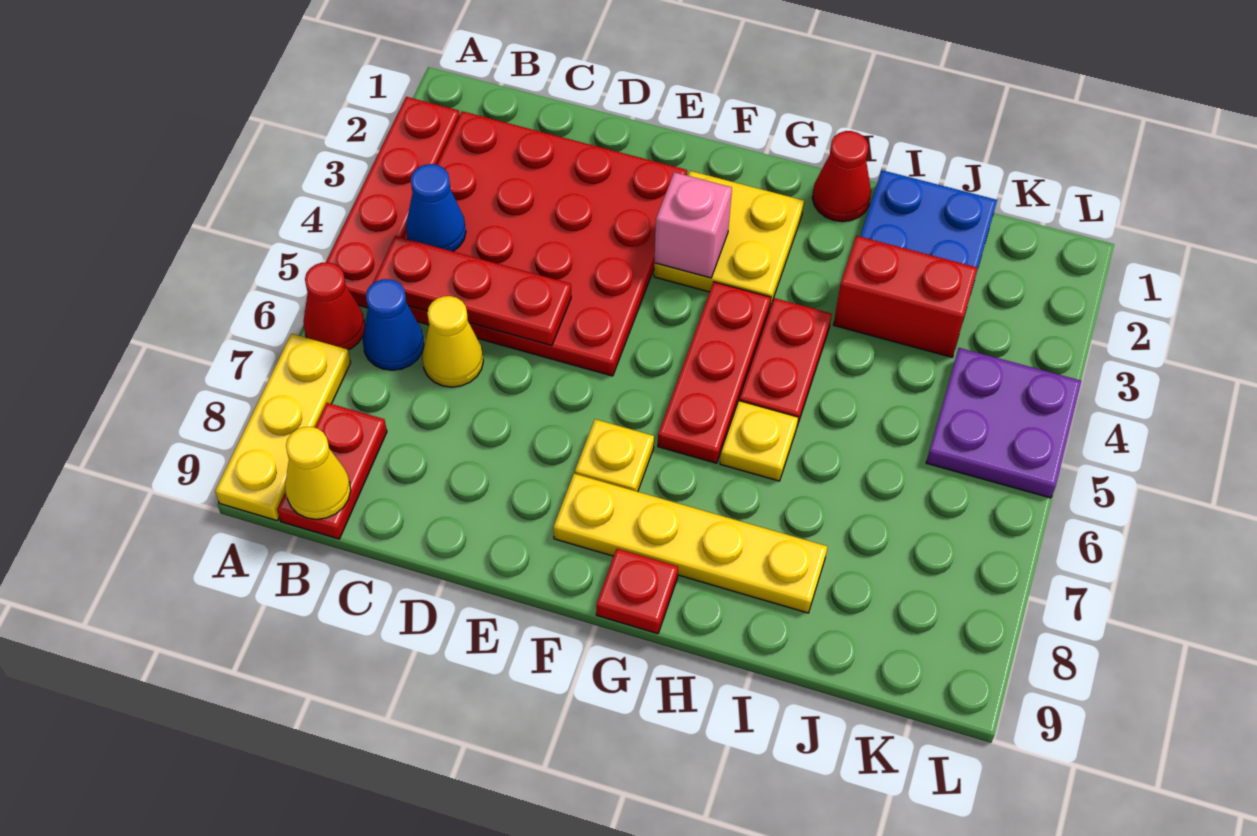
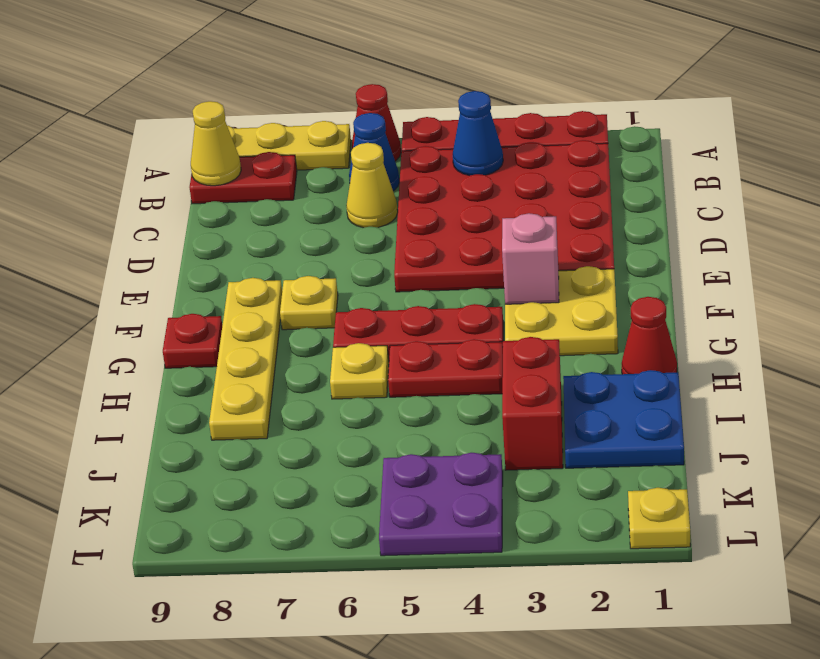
red plate B5:D5 level 2 -> none
none -> yellow plate L1 level 1

